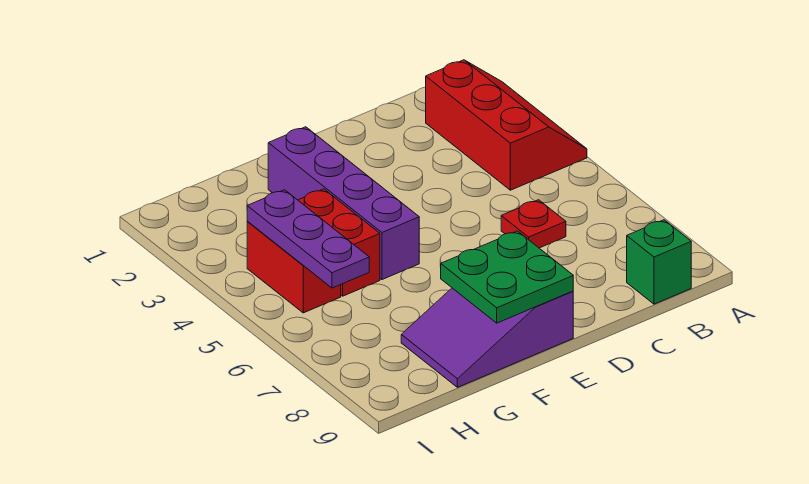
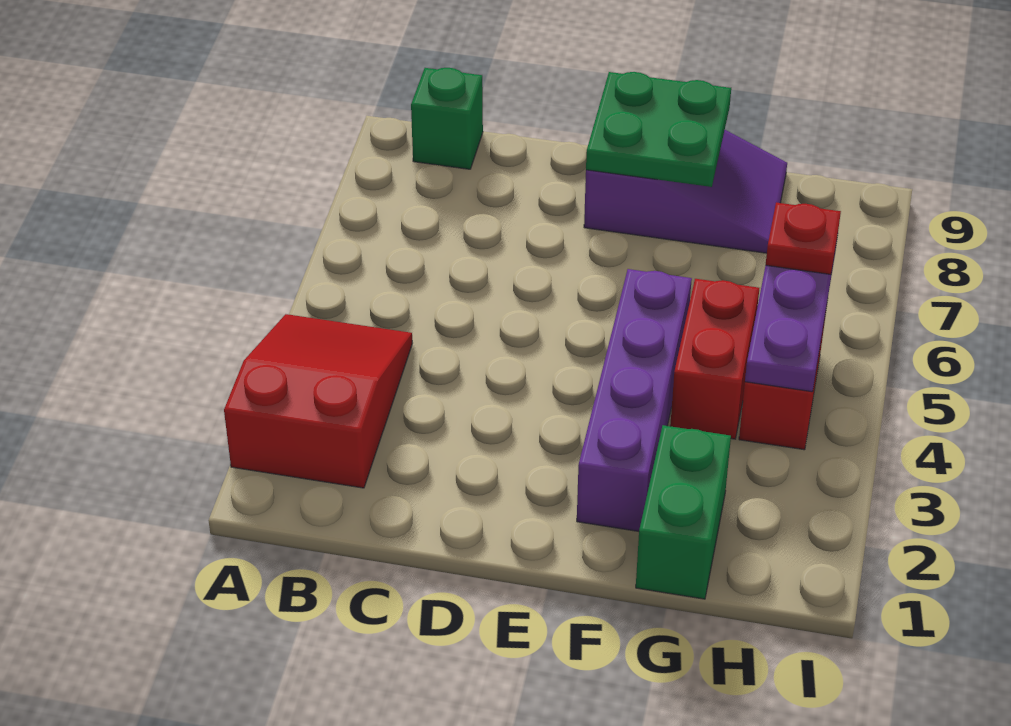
red slope A2:B4 level 1 top B -> red slope A2:B4 level 1 top 2
red plate C6 level 1 -> red plate H6 level 3
none -> green brick G1:G2 level 1

